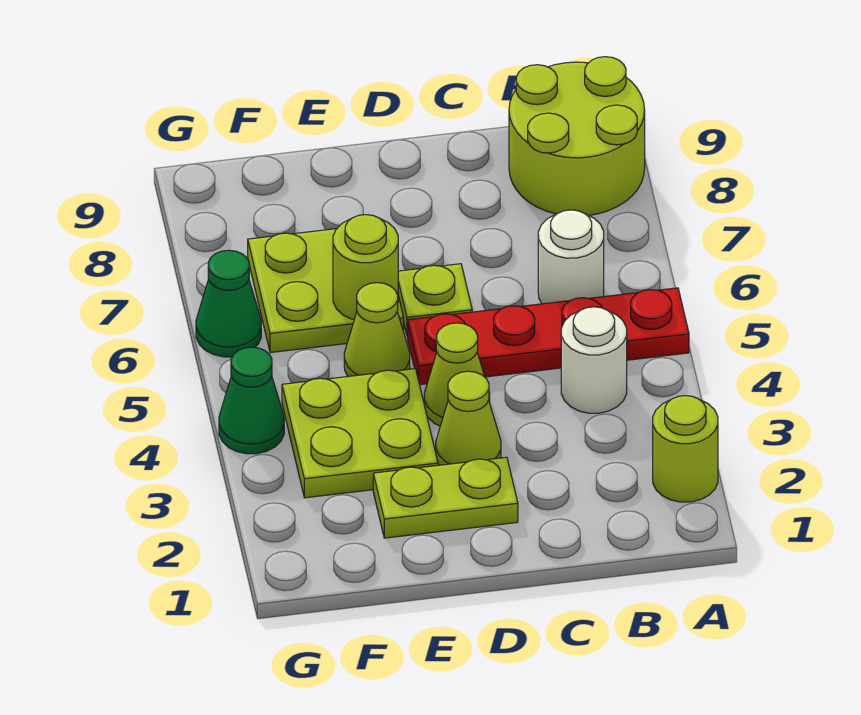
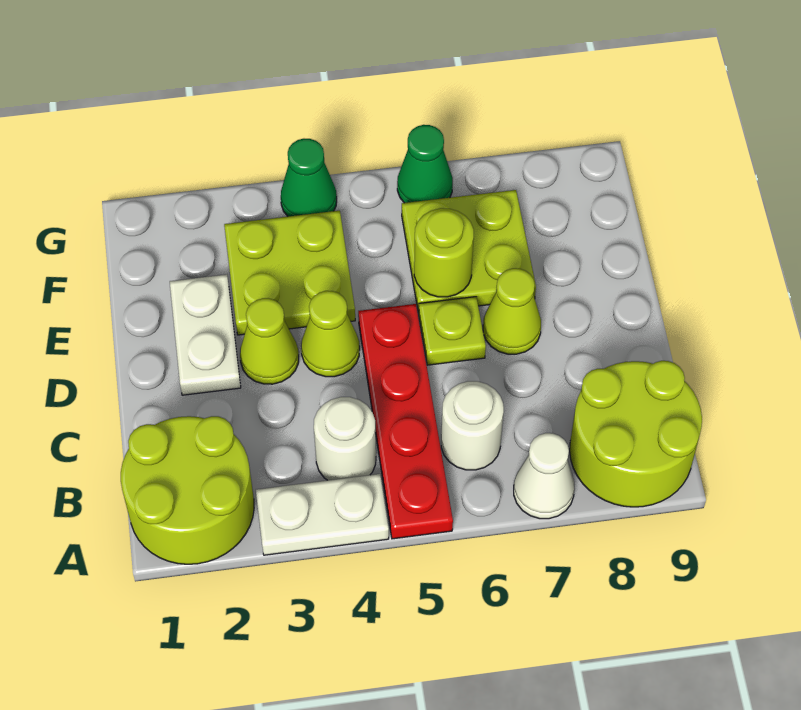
lime round brick A2 level 1 -> lime round brick A1:B2 level 1
none -> white plate A3:A4 level 1
none -> white cone A7 level 1
lime plate D2:E2 level 1 -> white plate D2:E2 level 1
lime cone E5 level 1 -> lime cone D7 level 1

